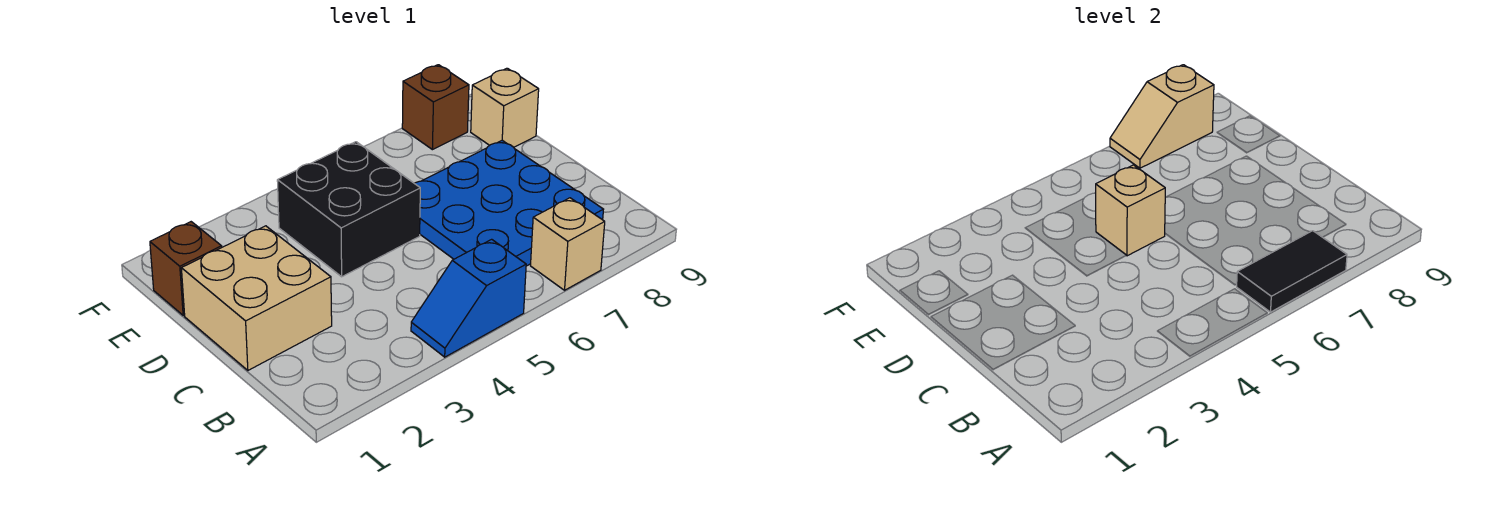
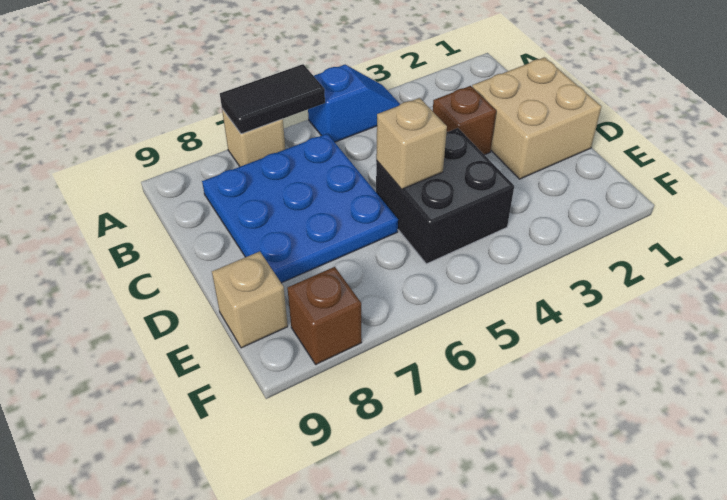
brown brick E1 level 1 -> brown brick C3 level 1
tan slope F7:F8 level 2 top 8 -> none

